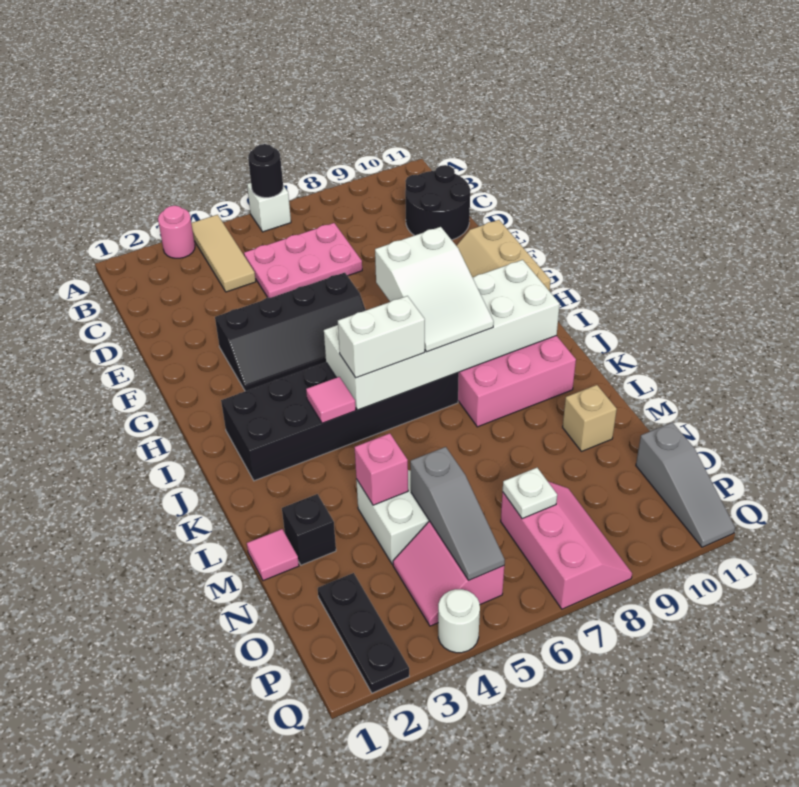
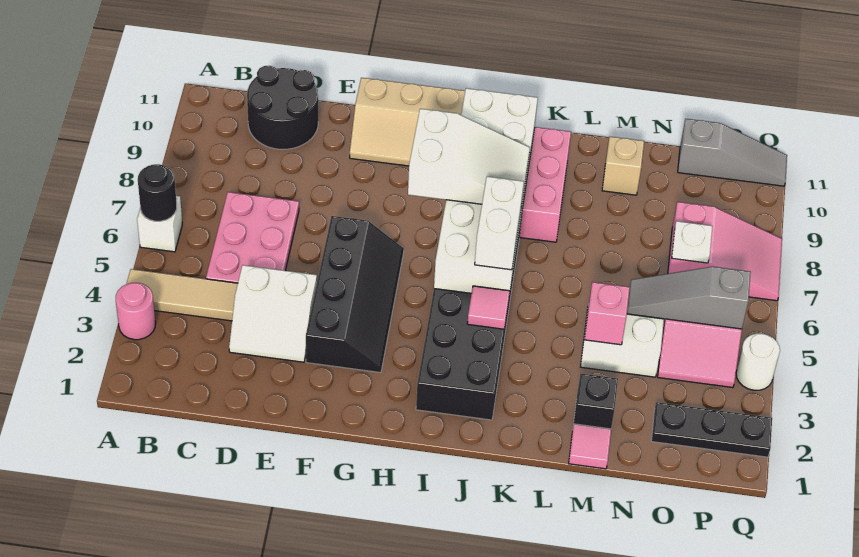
none -> white slope D3:E4 level 1 top 4
grey slope N5:P5 level 2 top N -> grey slope N5:P5 level 2 top P
pink slope O7:Q8 level 1 top 7 -> pink slope O7:Q8 level 1 top O

